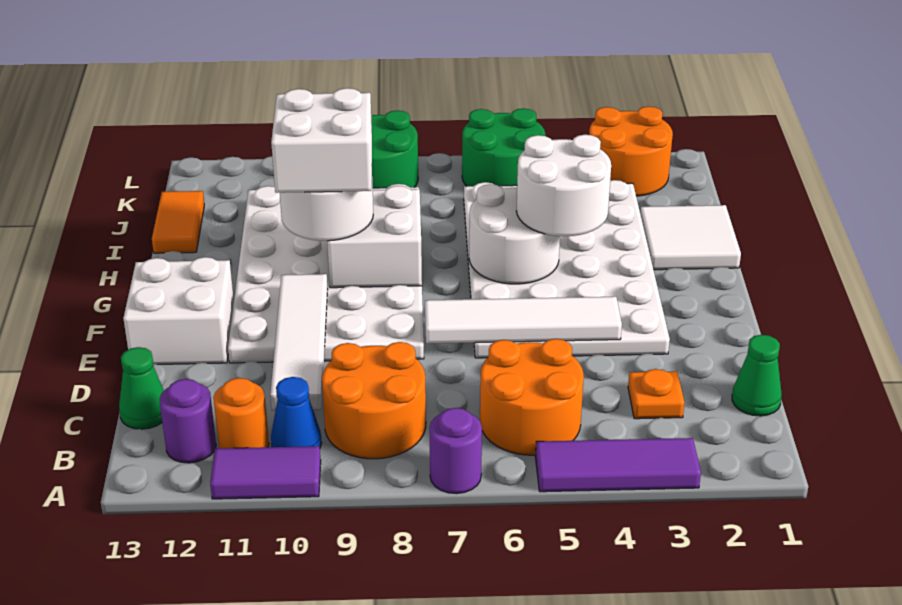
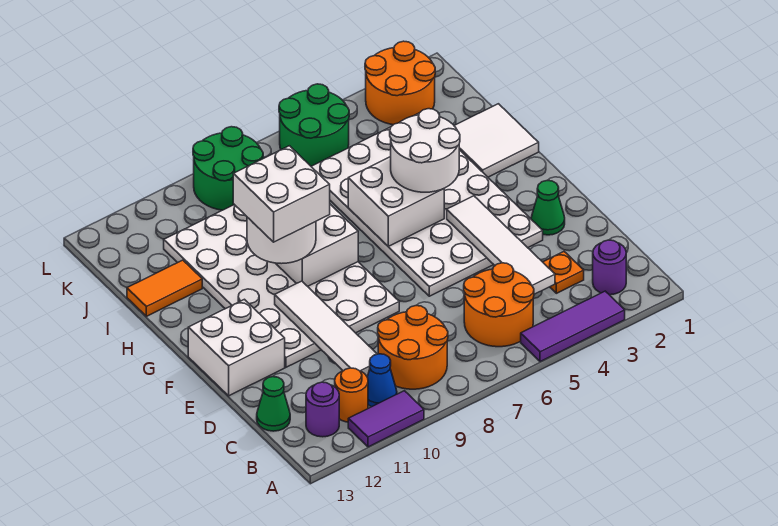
purple round brick A7 level 1 -> purple round brick B2 level 1
green cone C1 level 1 -> green cone E2 level 1
white tile E4:E7 level 2 -> white tile C4:F4 level 2
white round brick G5:H6 level 2 -> white brick G5:H6 level 2
orange tile I13:J13 level 1 -> orange tile I12:I13 level 1

